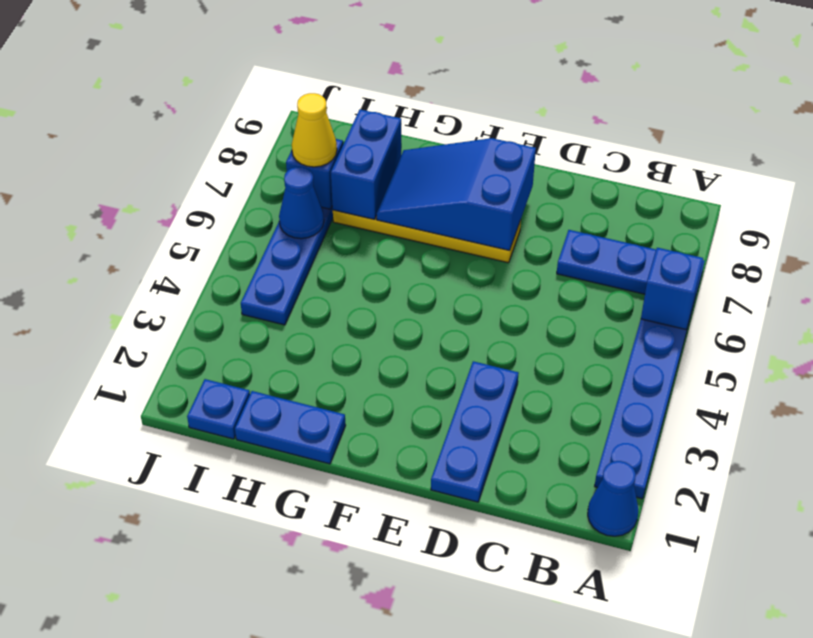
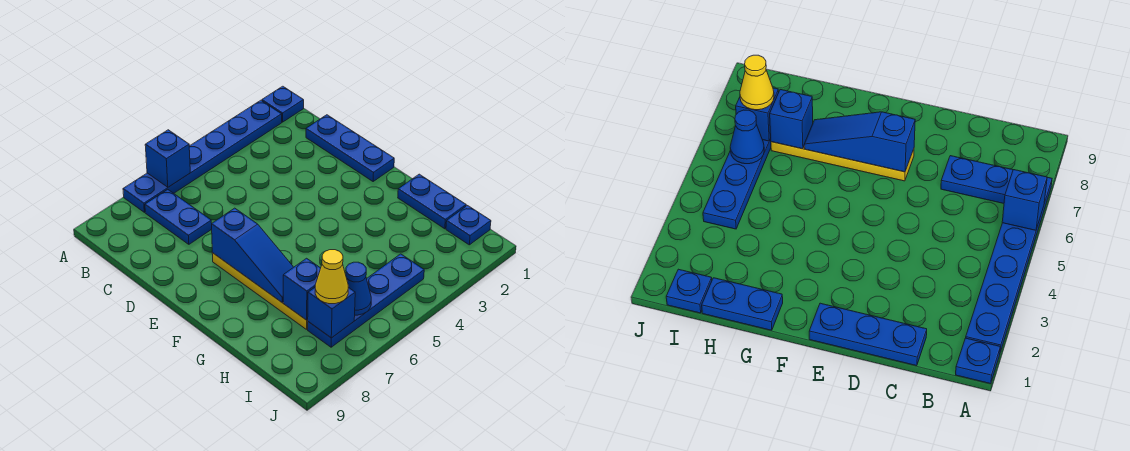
blue cone A1 level 1 -> blue plate A1 level 1
blue plate D1:D3 level 1 -> blue plate C1:E1 level 1
blue slope E7:G8 level 2 top E -> blue slope E7:G7 level 2 top E
blue brick H7:H8 level 2 -> blue brick H7 level 2

